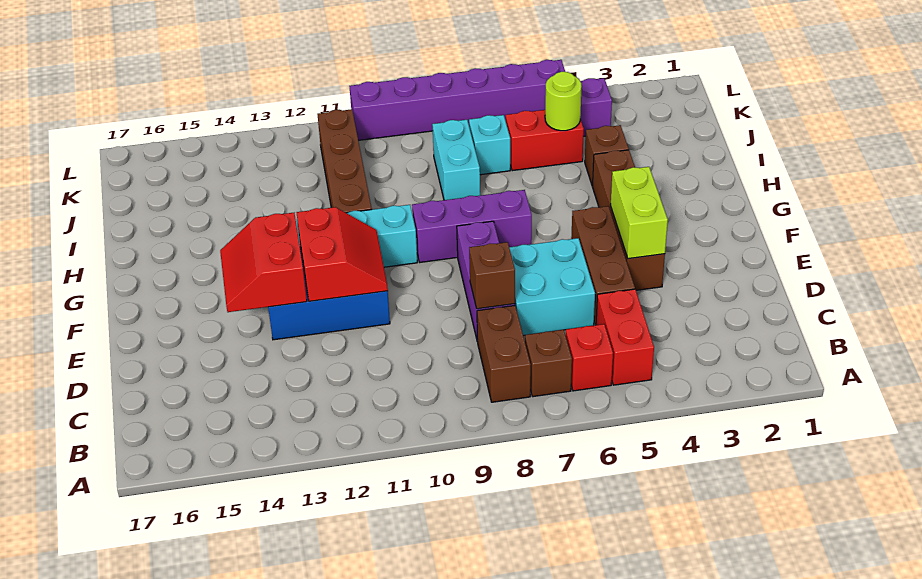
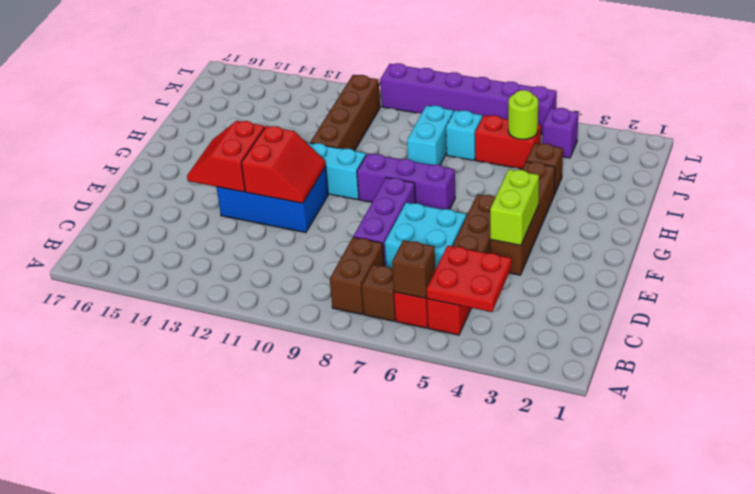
none -> red plate B4:C5 level 2
brown brick D8 level 2 -> brown brick B6 level 2

